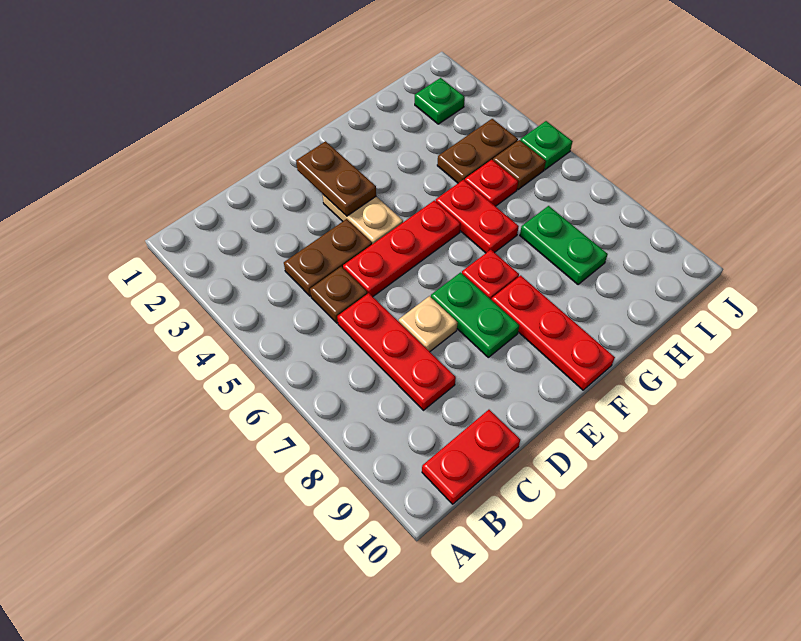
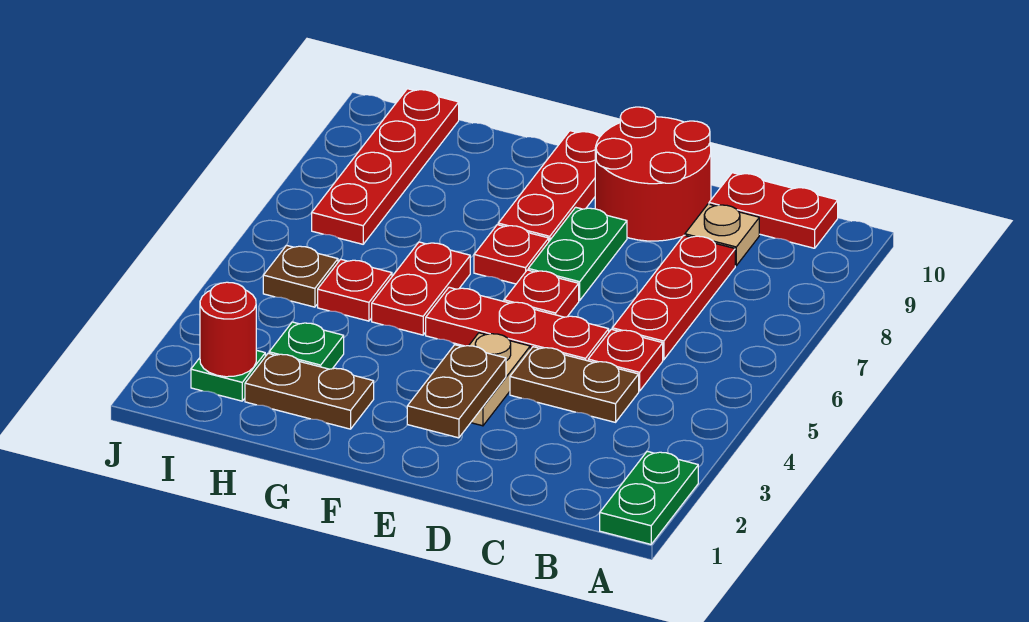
brown plate C5 level 1 -> red plate C5 level 1
tan plate D7 level 1 -> tan plate C9 level 1
none -> red round brick D9:E10 level 1
none -> red plate E6 level 1
brown plate H4:I4 level 1 -> brown plate G2:H2 level 1
green plate H7:H8 level 1 -> green plate A1:A2 level 1
none -> red round brick I2 level 2
none -> red plate I7:I10 level 1
green plate J5 level 1 -> green plate H3 level 1

